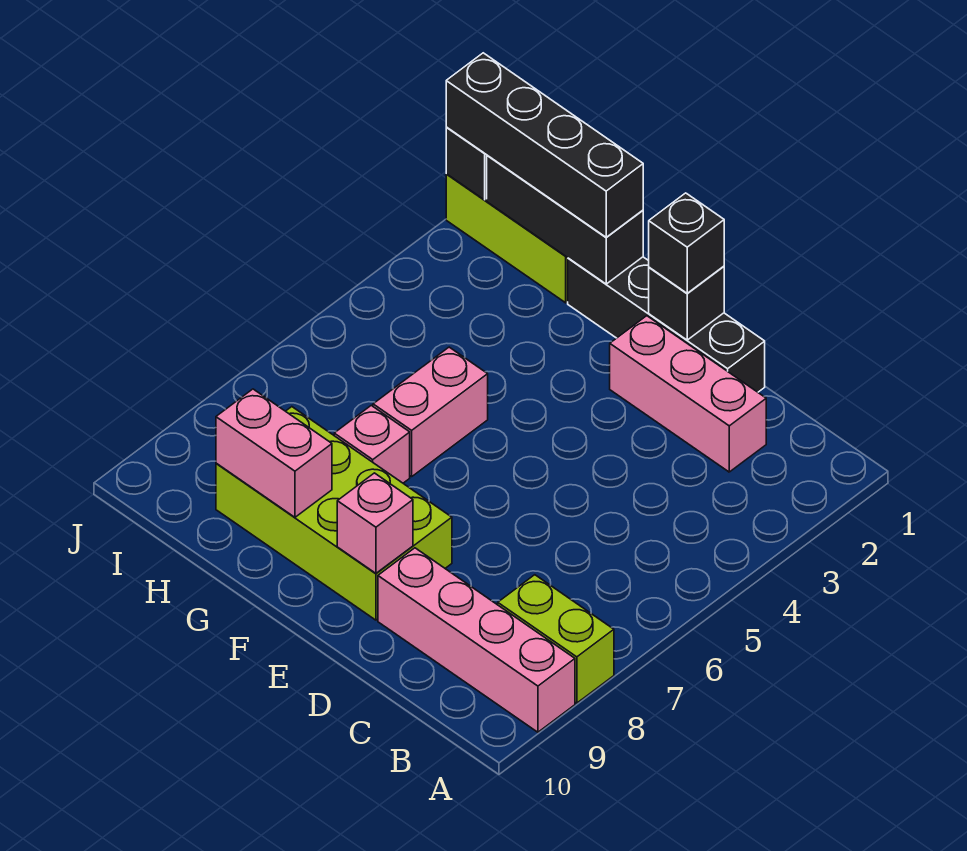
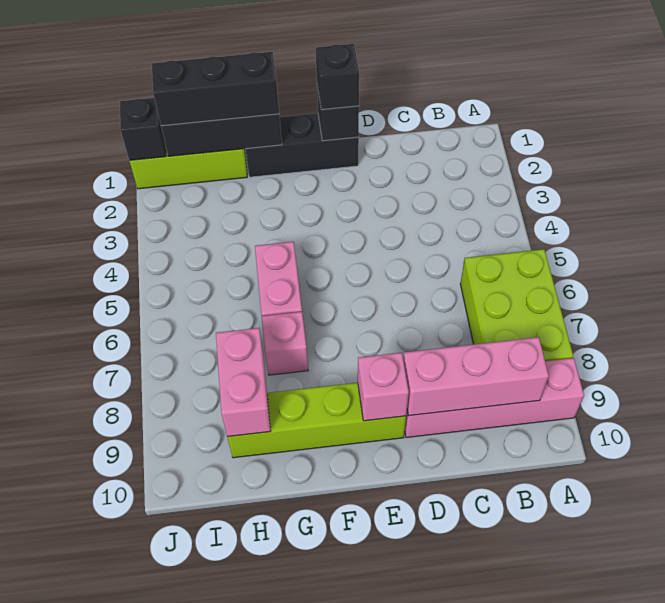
lime brick A8:B8 level 1 -> lime brick A6:B8 level 1
pink brick C2:E2 level 1 -> pink brick B9:D9 level 2
black brick D1:G1 level 1 -> black brick E1:G1 level 1
lime brick E8:H9 level 1 -> lime brick E9:H9 level 1
black brick G1:J1 level 3 -> black brick G1:I1 level 3
pink brick G9:H9 level 2 -> pink brick H8:H9 level 2

